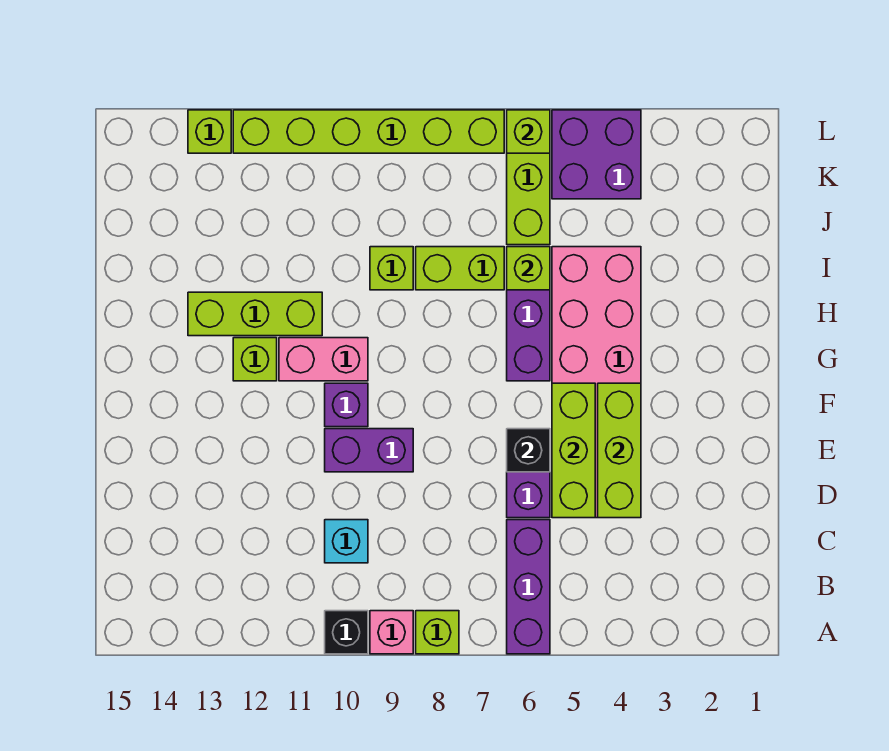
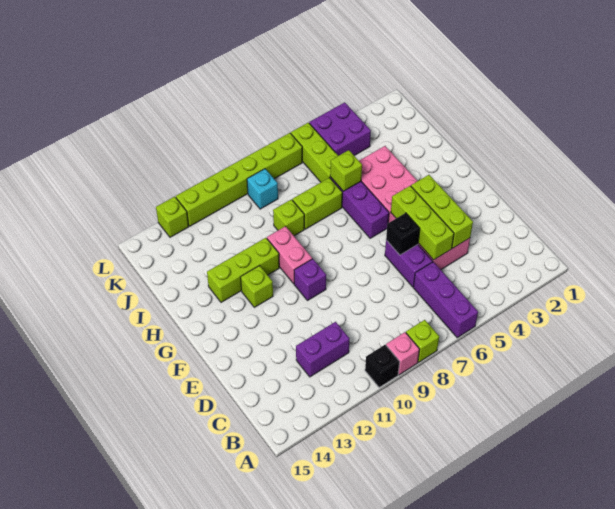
cyan brick C10 level 1 -> cyan brick K9 level 1
purple brick E9:E10 level 1 -> purple brick C11:C12 level 1
pink brick G10:G11 level 1 -> pink brick G10:H10 level 1
lime brick L6 level 2 -> none

